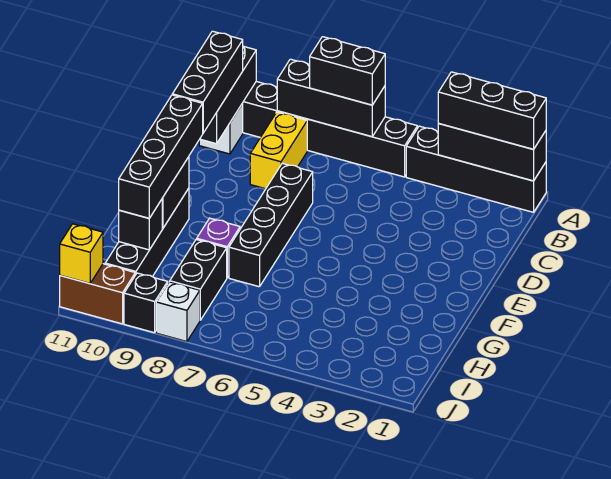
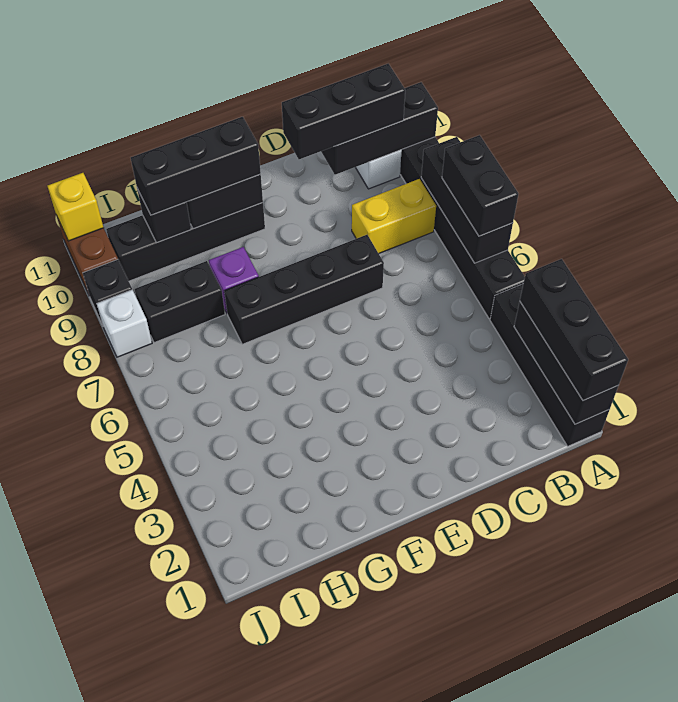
black brick E10:H10 level 3 -> black brick F10:H10 level 3

